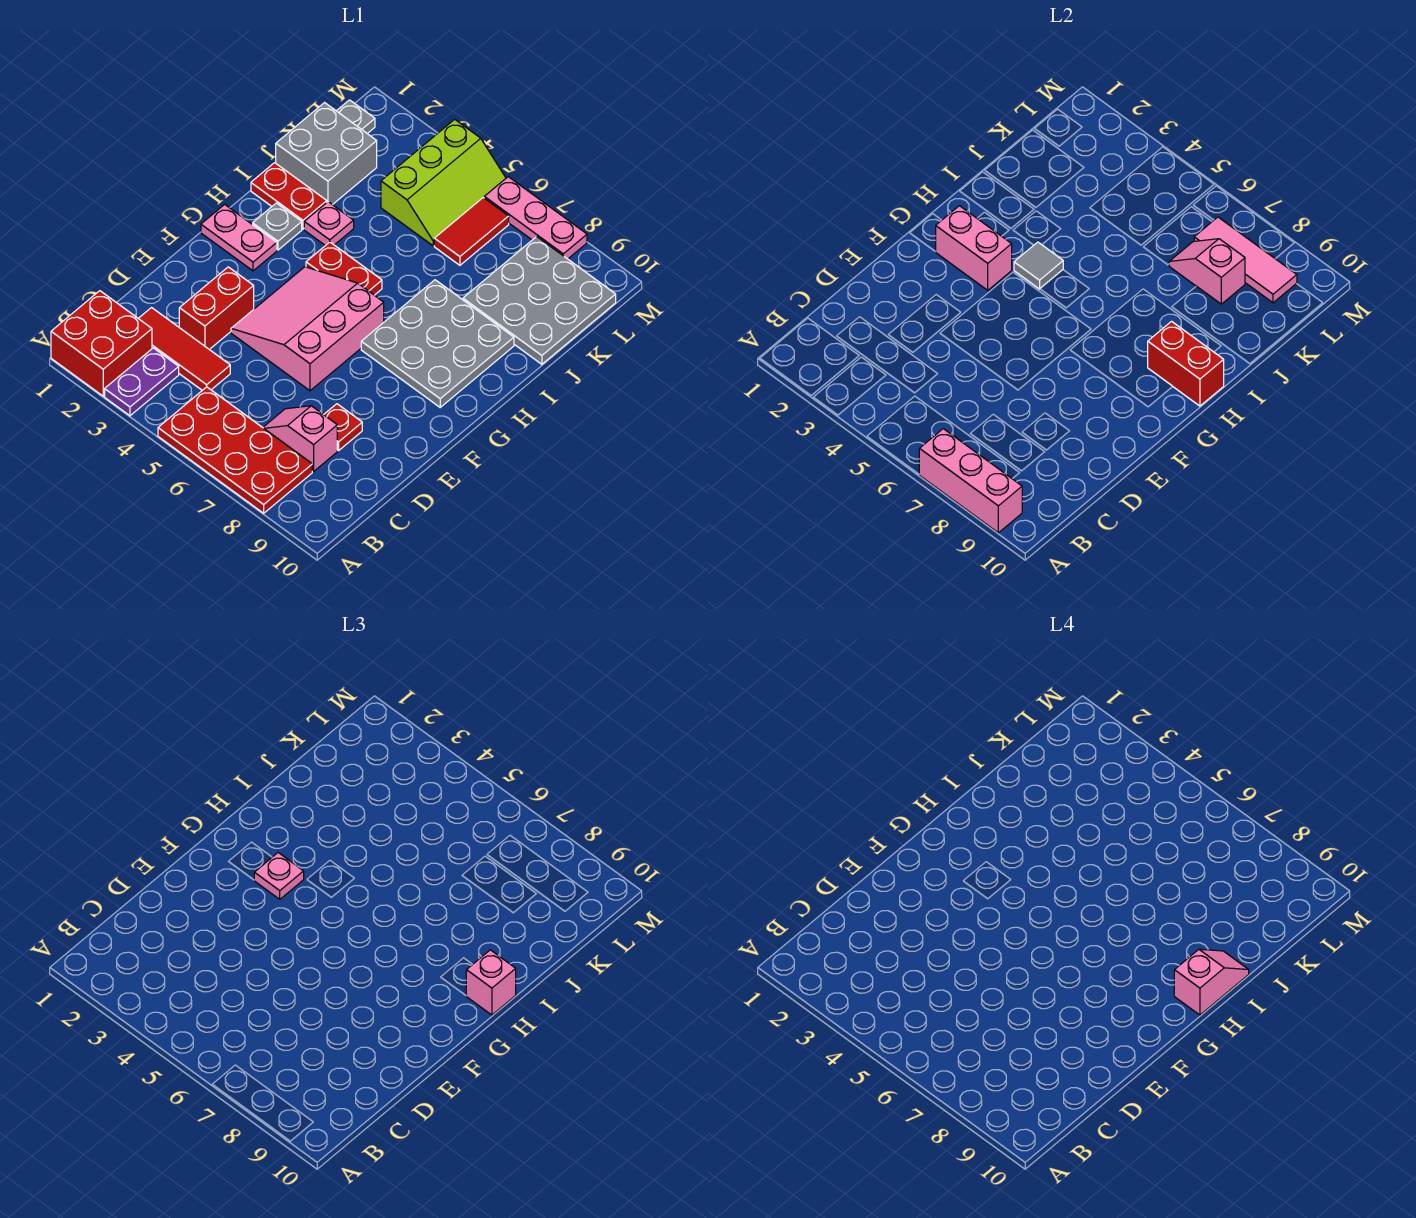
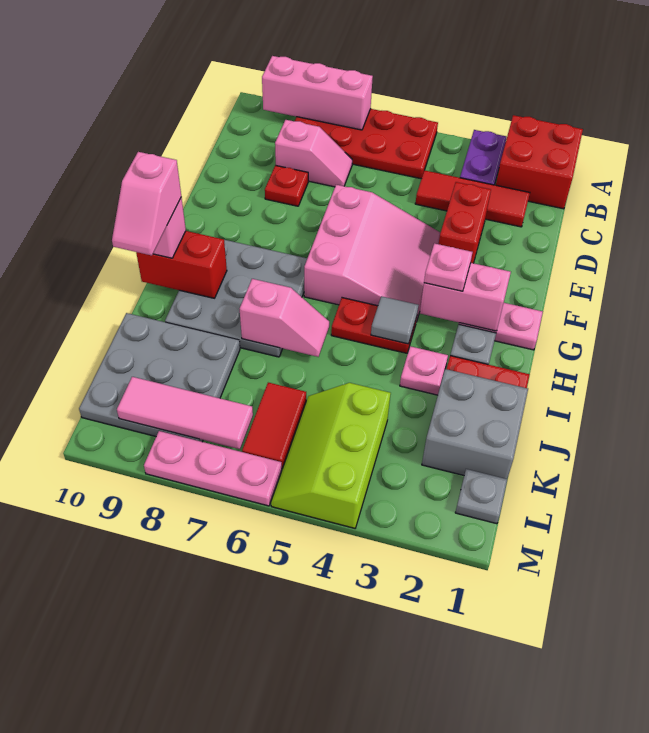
pink slope K7:K8 level 2 top 8 -> pink slope I6:I7 level 2 top 7

